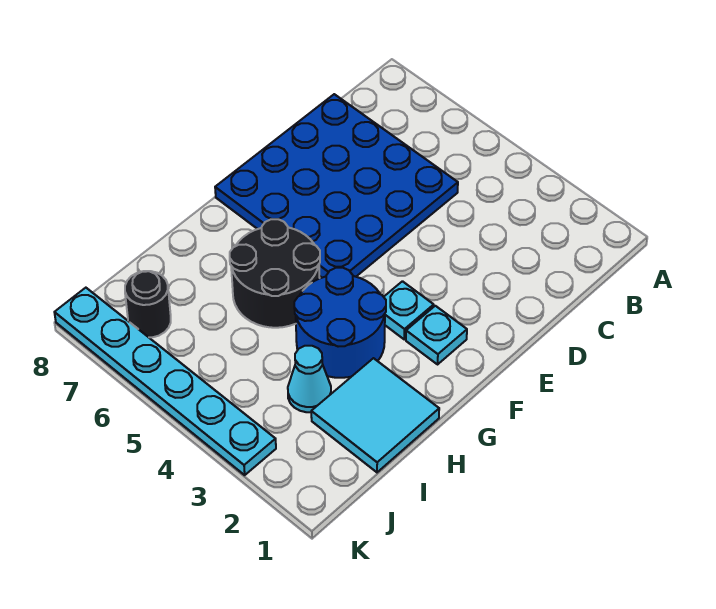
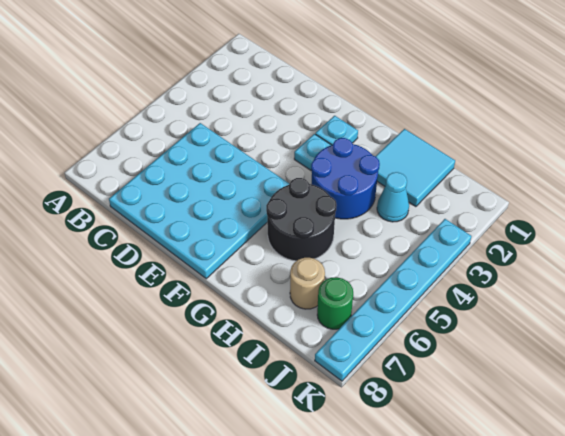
blue plate C5:F8 level 1 -> cyan plate C5:F8 level 1
none -> tan round brick I7 level 1
black round brick J7 level 1 -> green round brick J7 level 1

